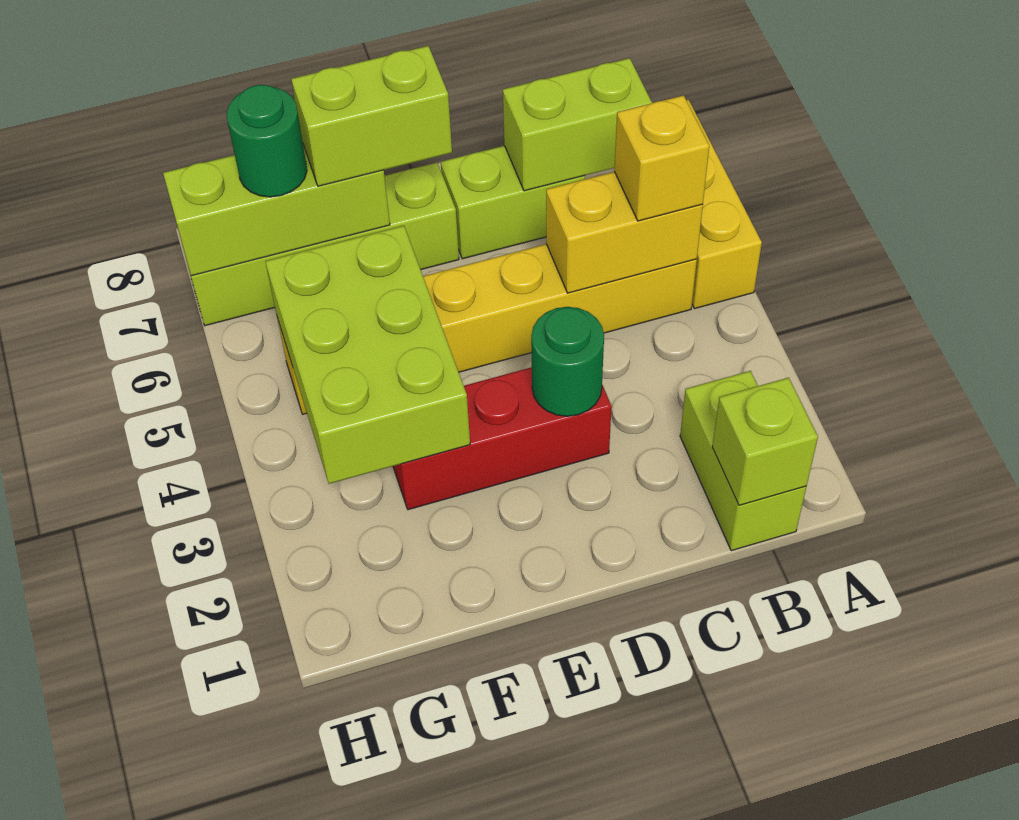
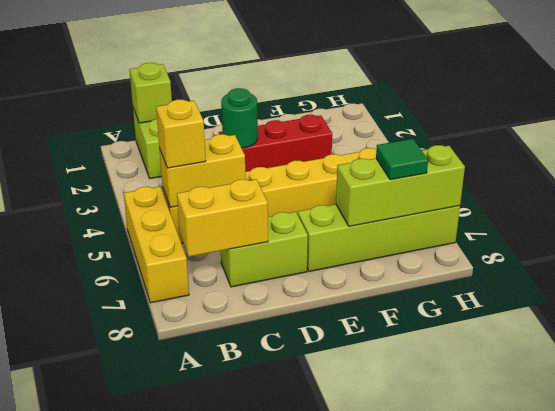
lime brick B7:C7 level 2 -> yellow brick B7:C7 level 2
lime brick E7:F7 level 3 -> none
lime brick F3:G5 level 2 -> none
green round brick G7 level 3 -> green tile G7 level 3

